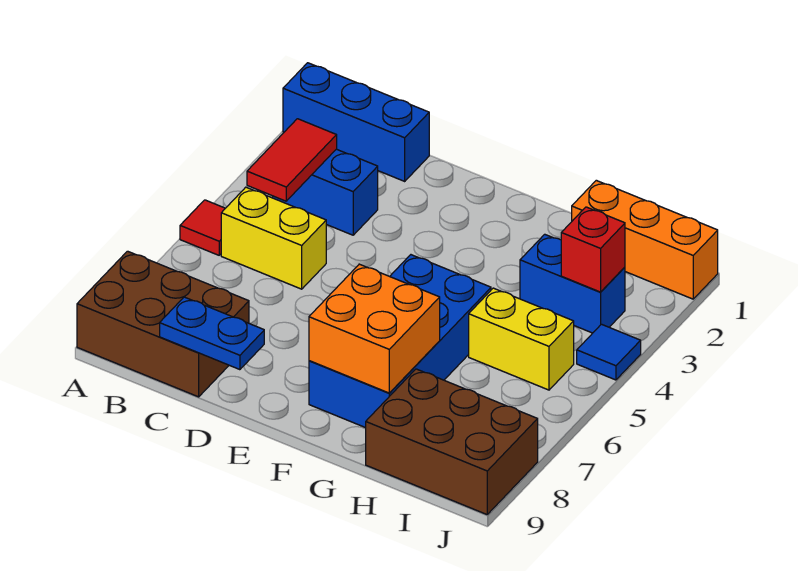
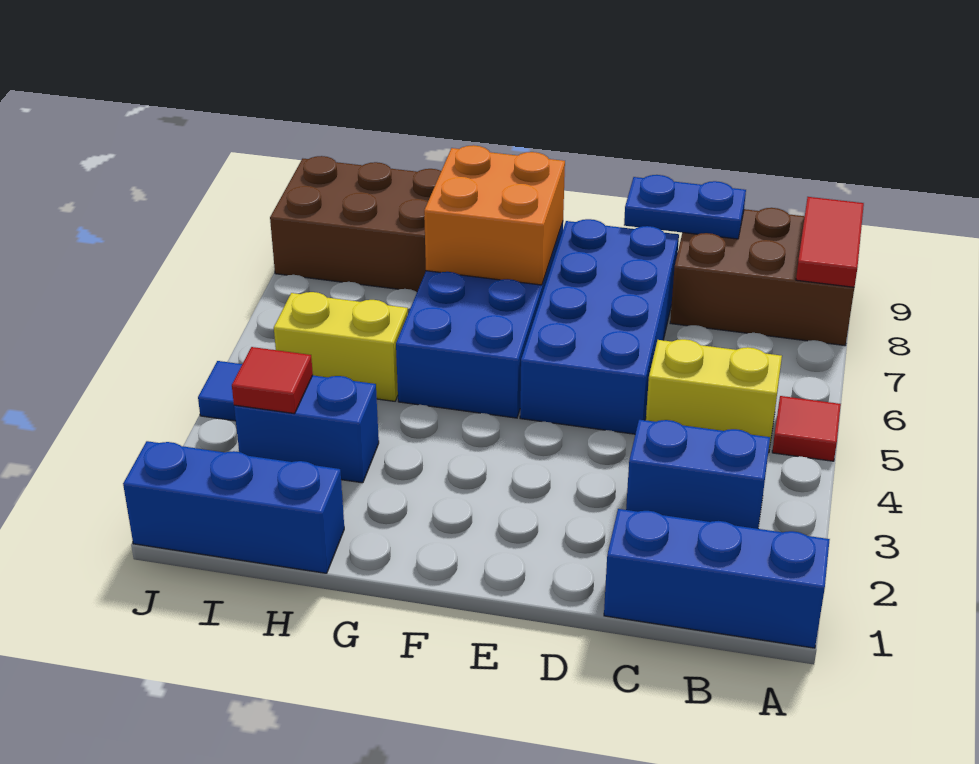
red tile B3:B4 level 2 -> red tile A8:A9 level 2
none -> blue brick D5:E8 level 1
orange brick H1:J1 level 1 -> blue brick H1:J1 level 1
red brick I3 level 2 -> red tile I3 level 2

